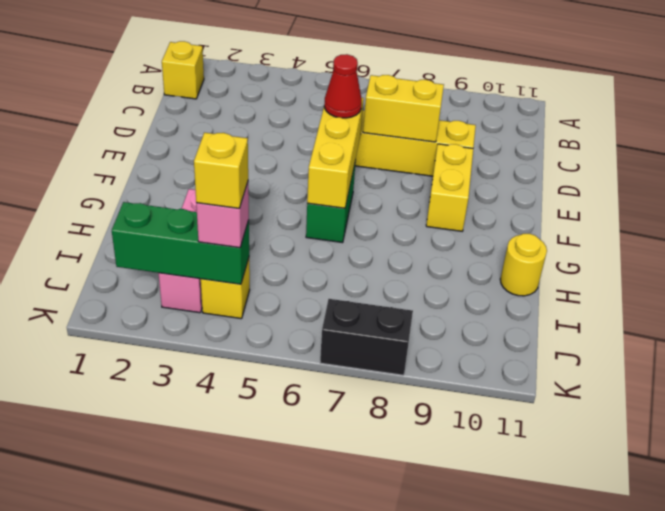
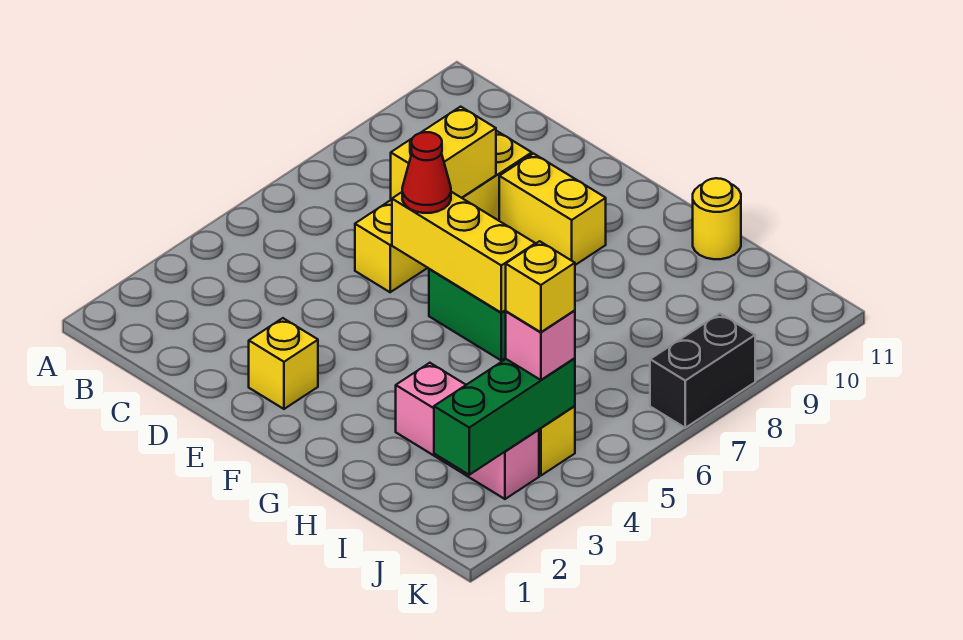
yellow brick B1 level 1 -> yellow brick E2 level 1

